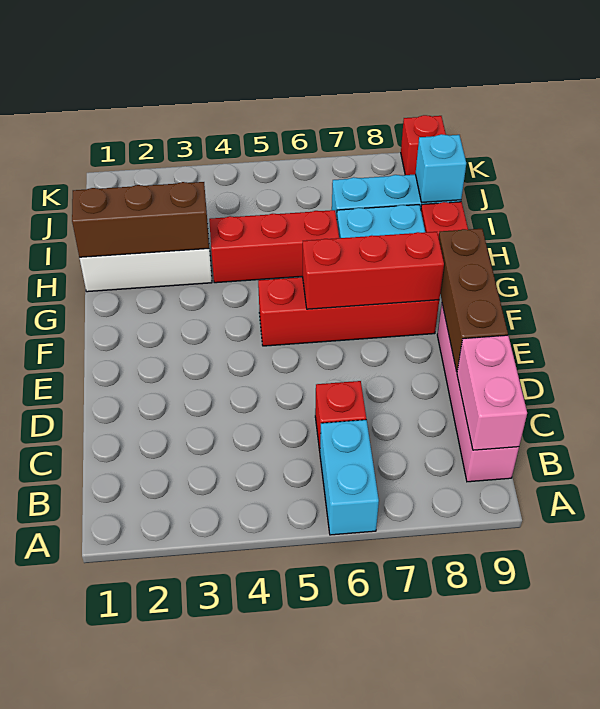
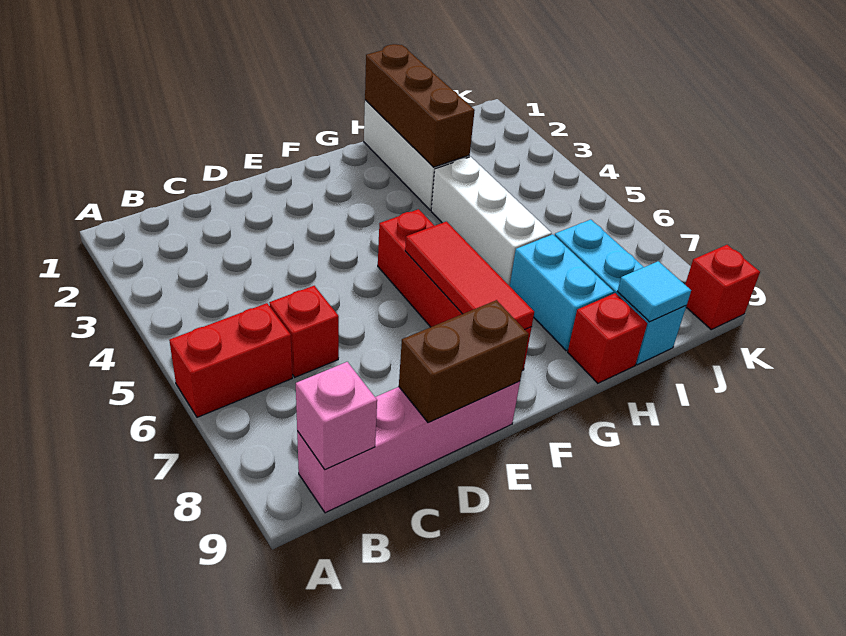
cyan brick A6:B6 level 1 -> red brick A6:B6 level 1
pink brick B9:C9 level 2 -> pink brick B9 level 2
brown brick D9:F9 level 2 -> brown brick D9:E9 level 2
red brick F6:F8 level 2 -> red tile F6:F8 level 2
red brick H4:H6 level 1 -> white brick H4:H6 level 1
cyan brick I9 level 2 -> cyan tile I9 level 2

